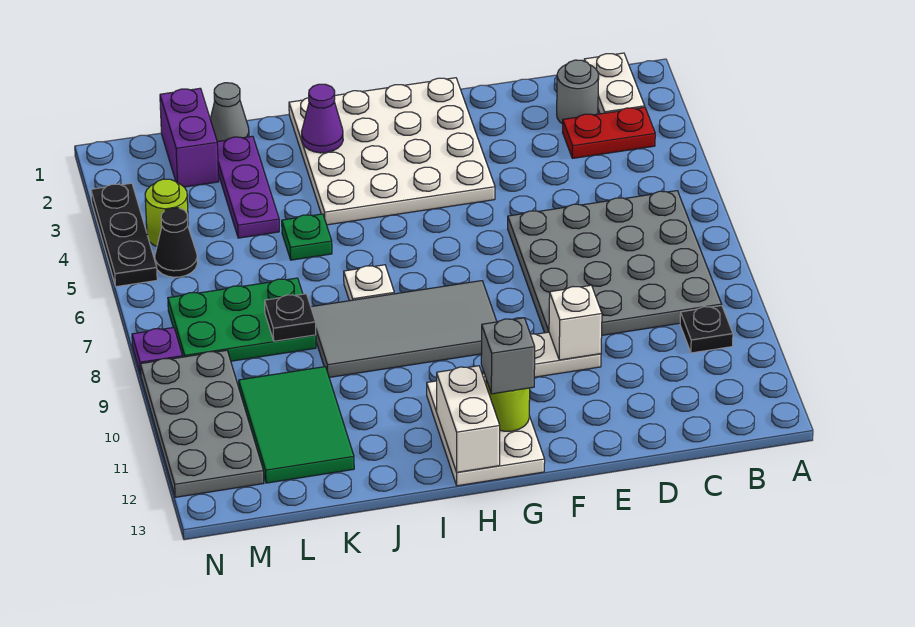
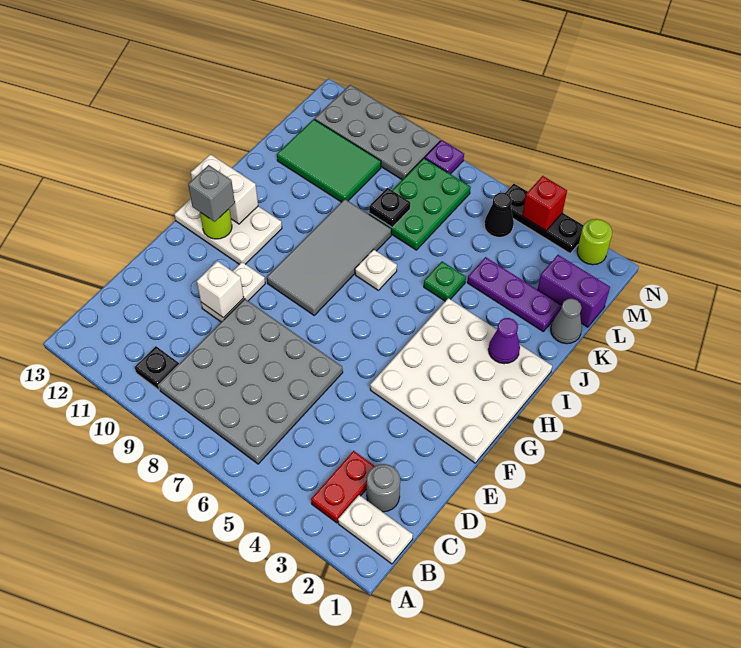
lime round brick M4 level 1 -> lime round brick N2 level 1
none -> red brick N4 level 2

